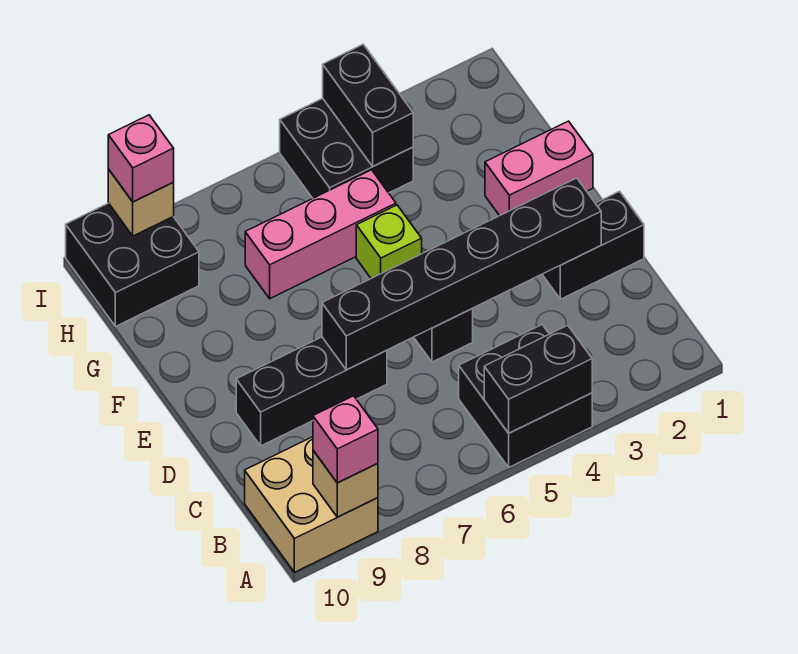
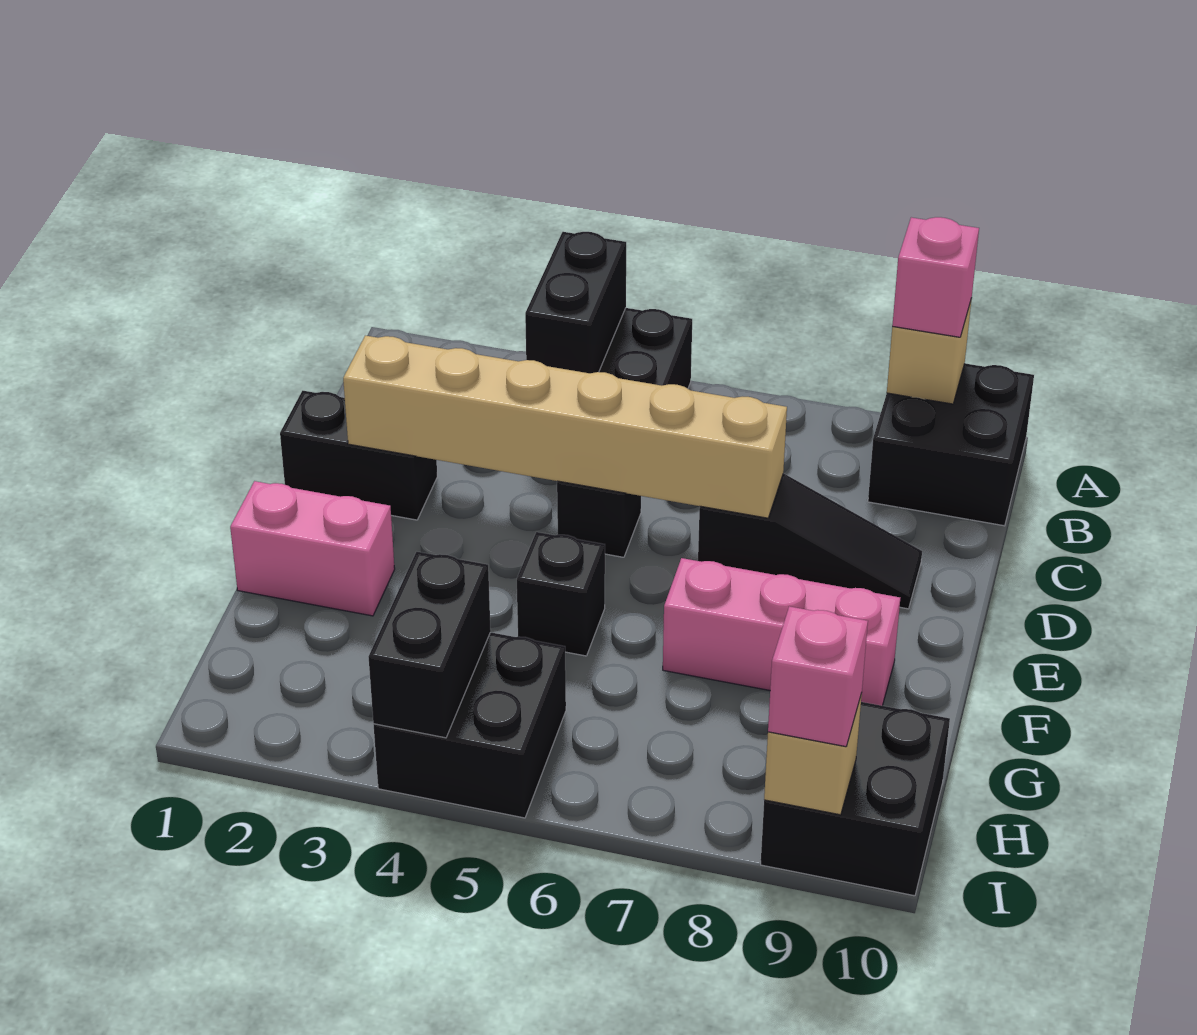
black brick A4:A5 level 2 -> black brick A4:B4 level 2
tan brick A9:B10 level 1 -> black brick A9:B10 level 1
black brick D2:D7 level 2 -> tan brick D2:D7 level 2
black brick D7:D9 level 1 -> black slope D7:D9 level 1 top 7
lime brick F5 level 1 -> black brick F5 level 1
pink brick G5:G7 level 1 -> pink brick F7:F9 level 1

